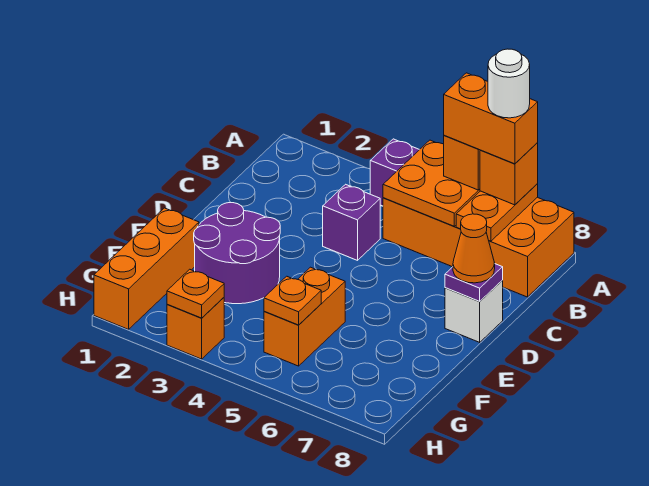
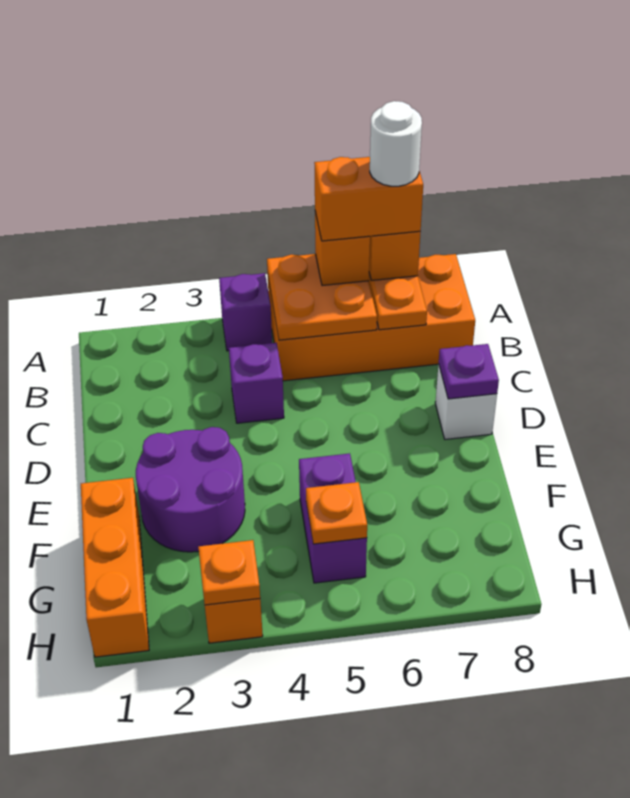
orange cone D8 level 3 -> none
orange brick F5:G5 level 1 -> purple brick F5:G5 level 1

